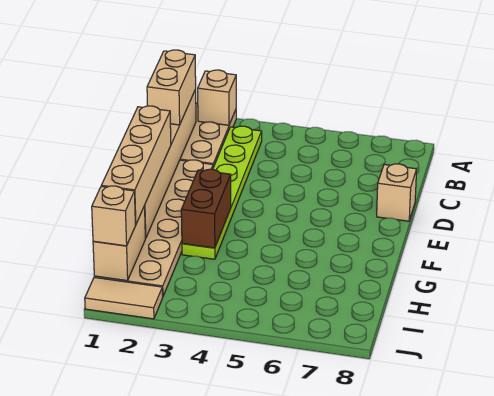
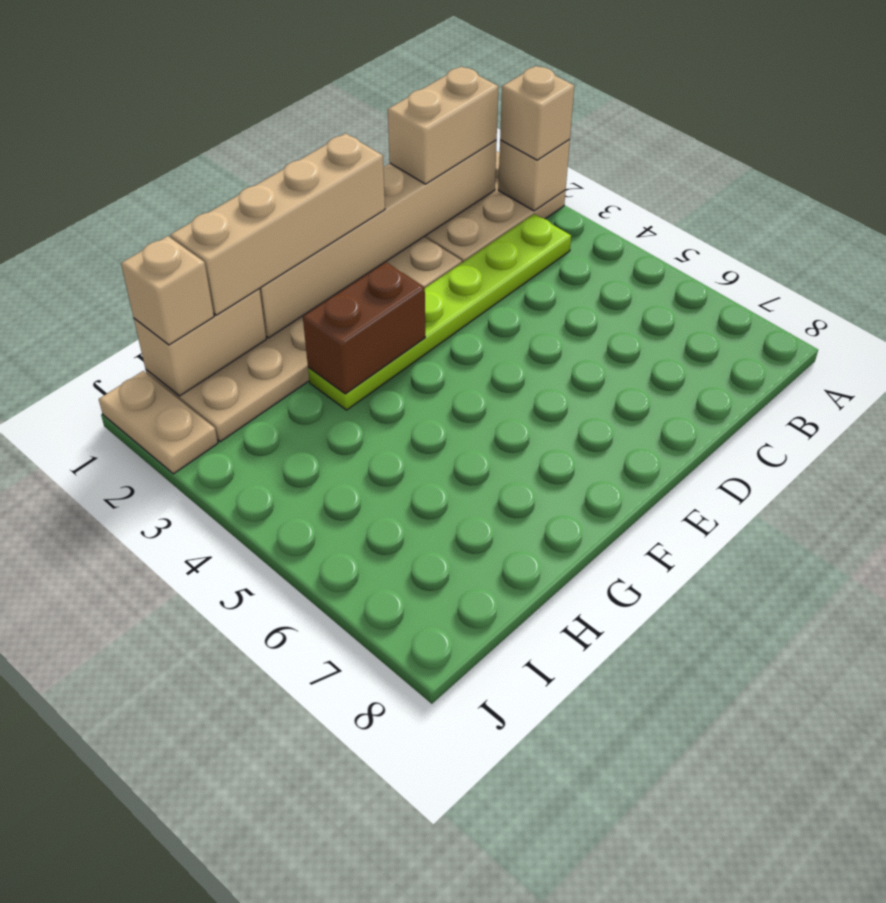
tan brick D8 level 1 -> tan brick A2 level 3
tan tile J1:J2 level 1 -> tan plate J1:J2 level 1

